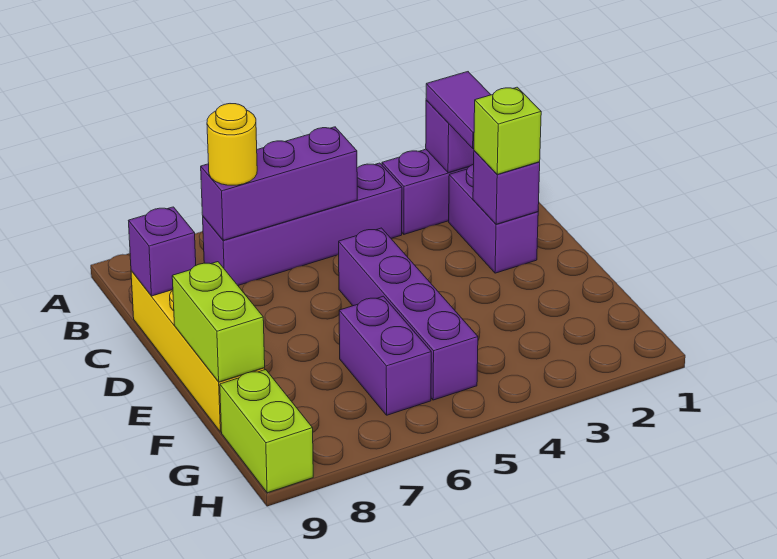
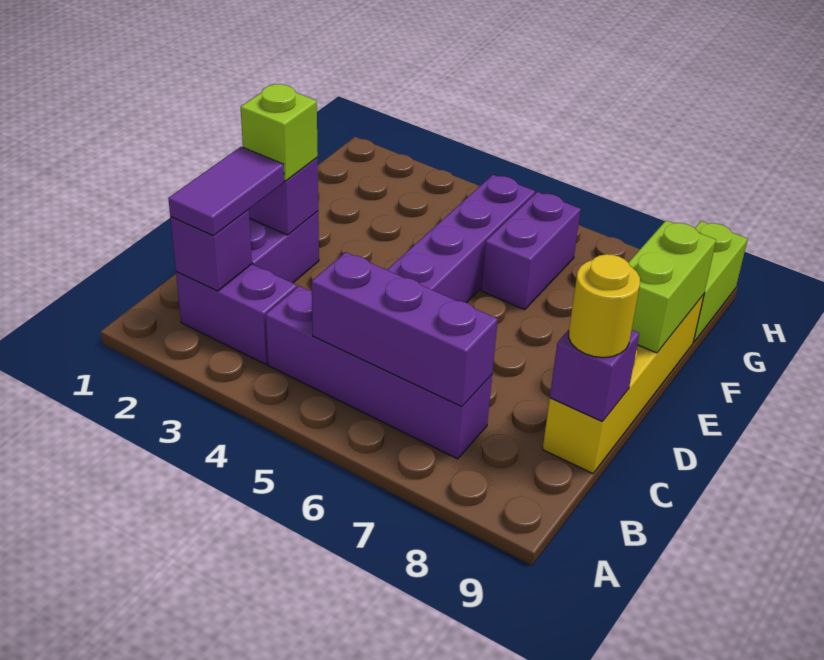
yellow round brick B7 level 3 -> yellow round brick C9 level 3

